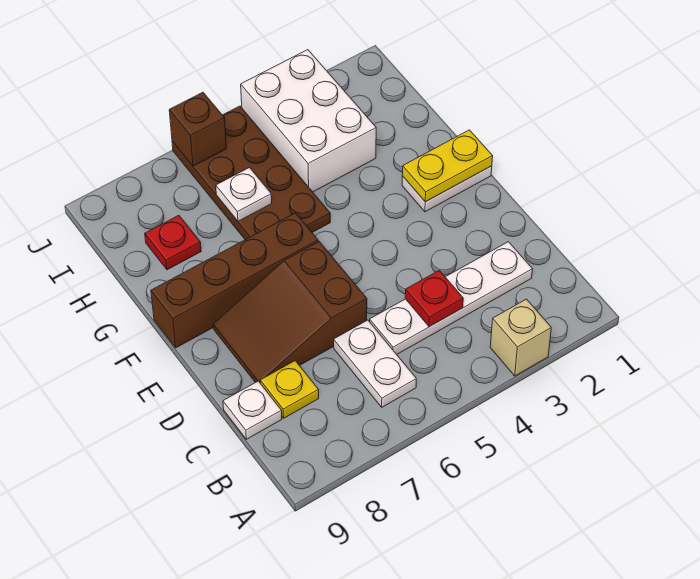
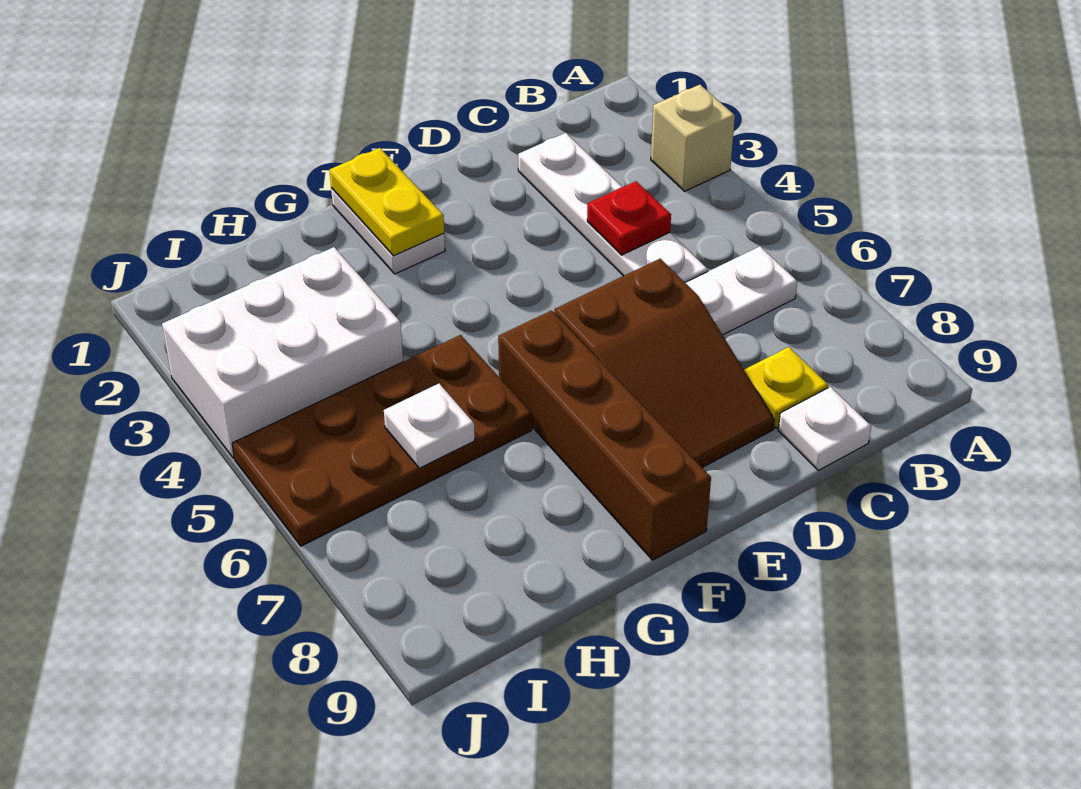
red plate H8 level 1 -> none
brown brick J6 level 2 -> none

